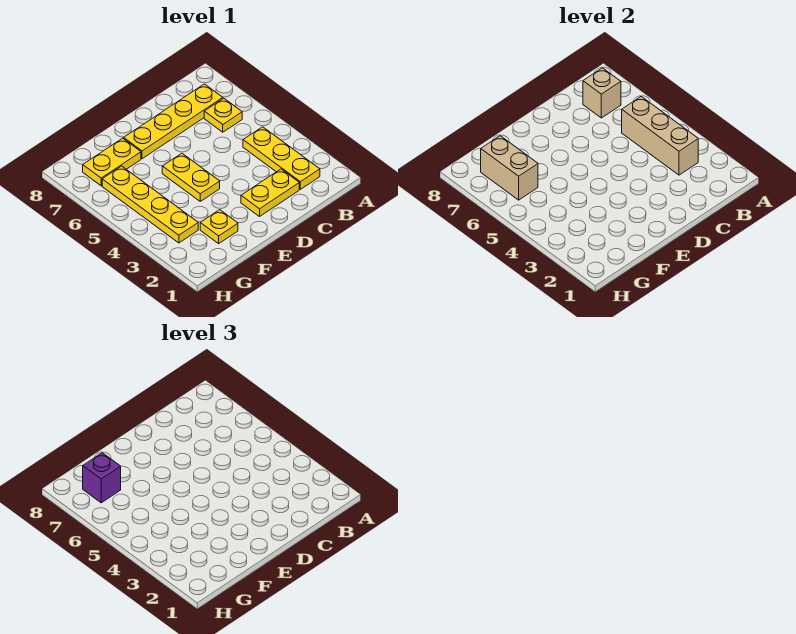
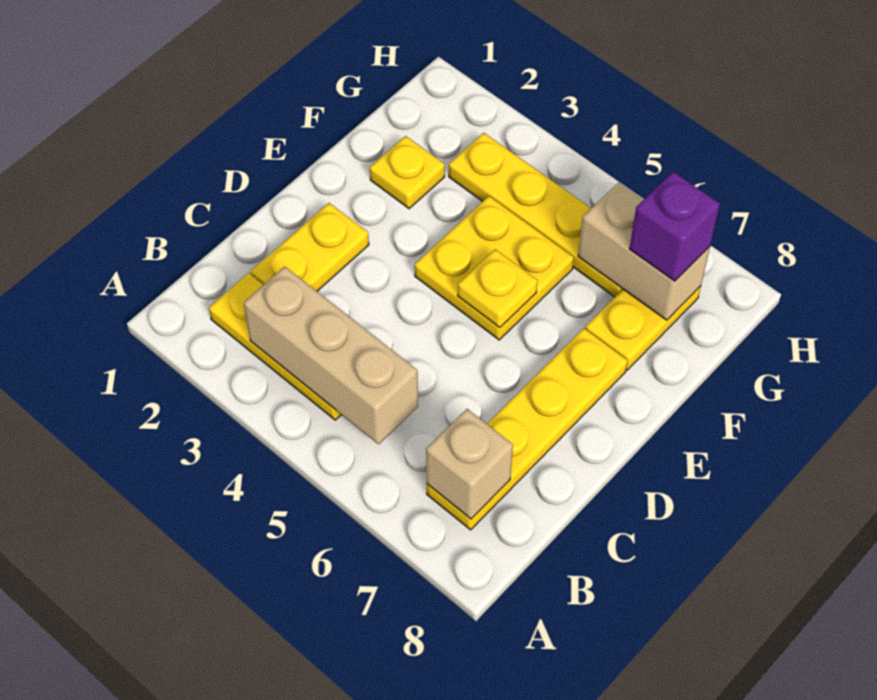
yellow plate B6 level 1 -> yellow plate E5 level 2
yellow plate E4:E5 level 1 -> yellow plate E4:F5 level 1

